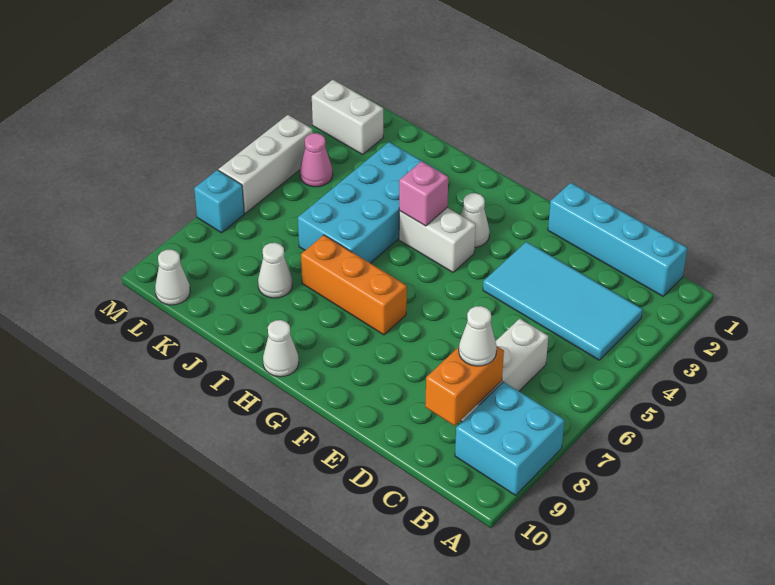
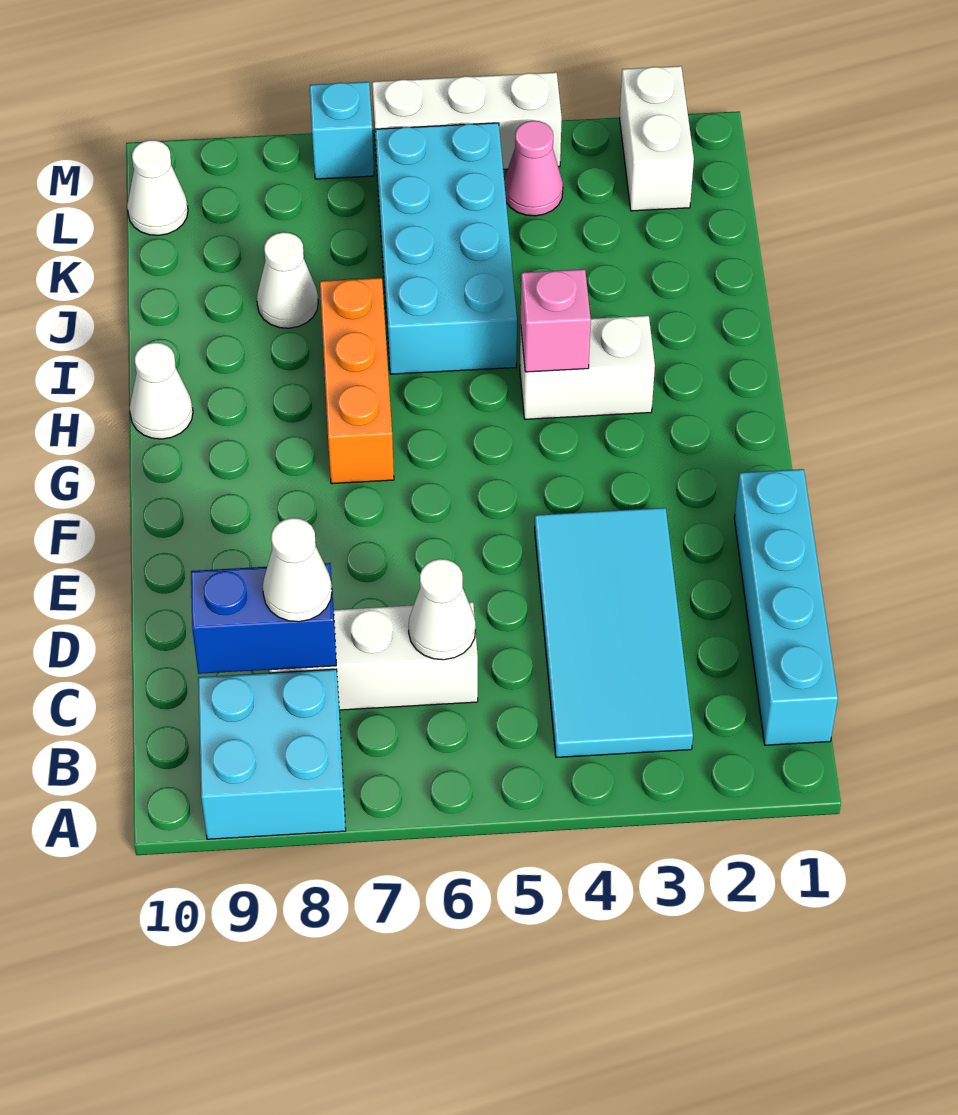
orange brick C8:C9 level 2 -> blue brick C8:C9 level 2
white cone G3 level 1 -> white cone C6 level 2
white brick G4:H4 level 1 -> white brick H3:H4 level 1
cyan brick I3:J6 level 1 -> cyan brick I5:L6 level 1

